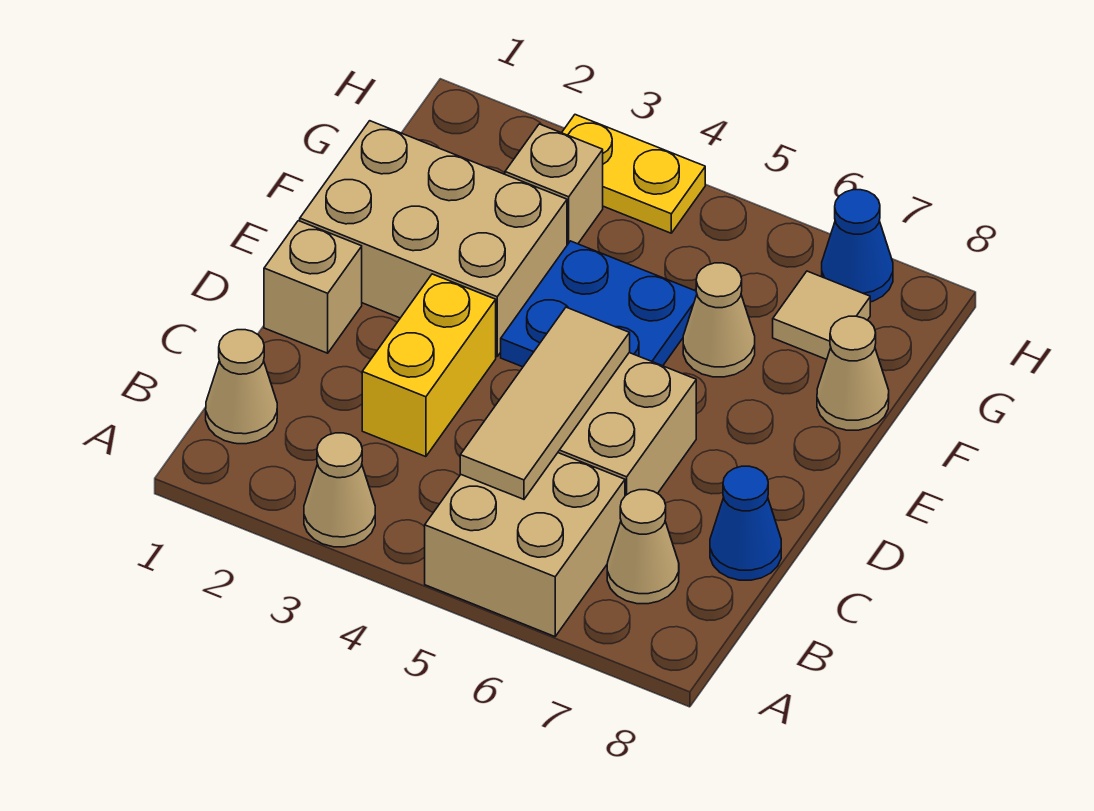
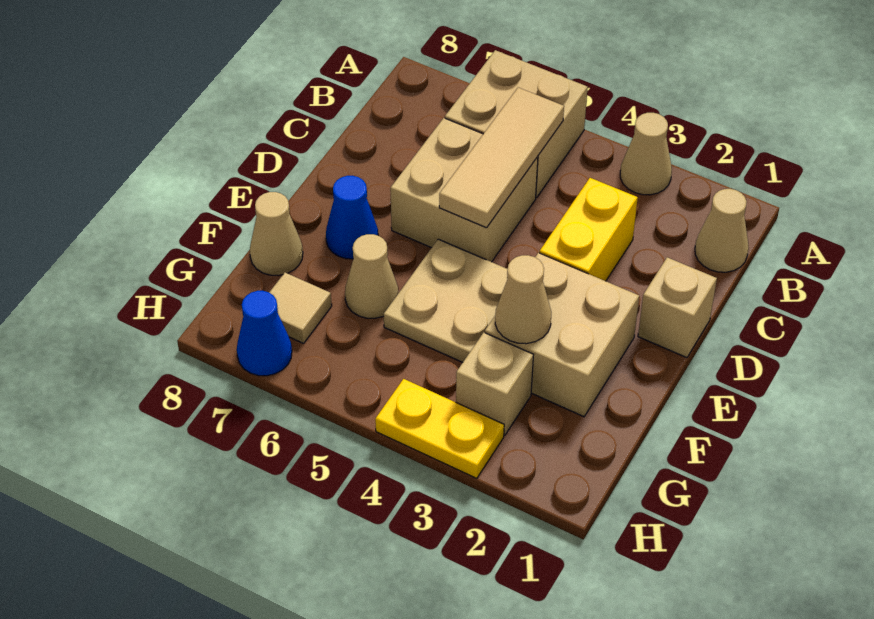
tan cone B7 level 1 -> tan cone F3 level 2
blue cone C8 level 1 -> blue cone E7 level 1
tan brick E1:F3 level 1 -> tan brick E2:F3 level 1
blue plate E4:F5 level 1 -> tan plate E4:F5 level 1

